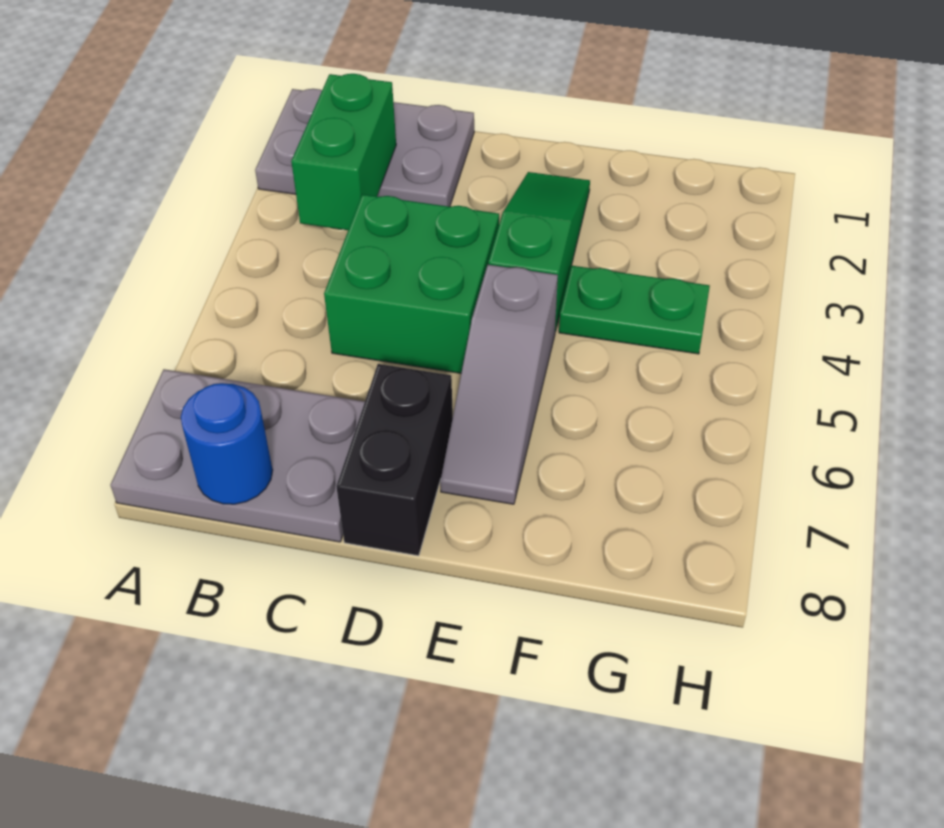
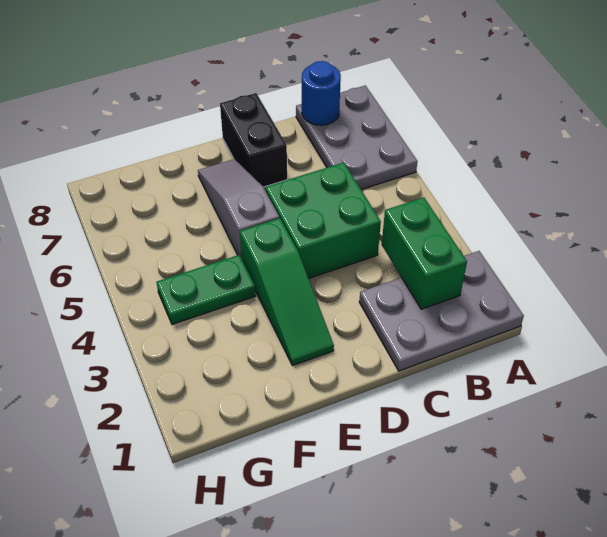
grey plate A7:C8 level 1 -> grey plate A6:B8 level 1

